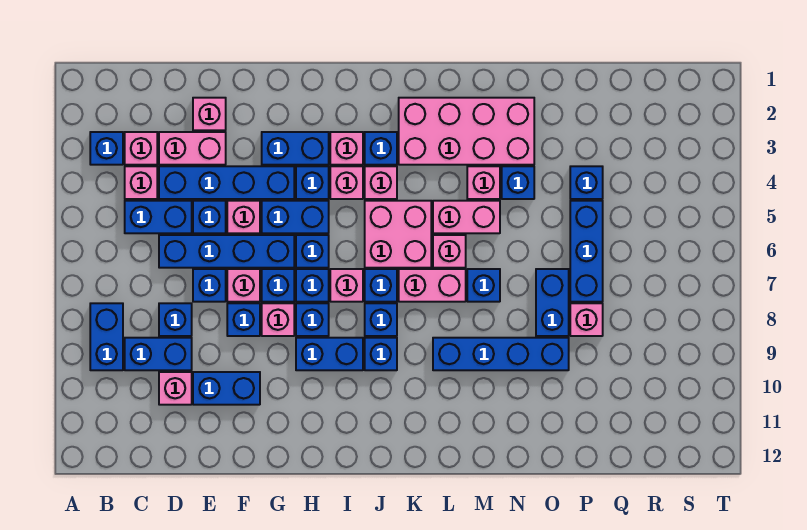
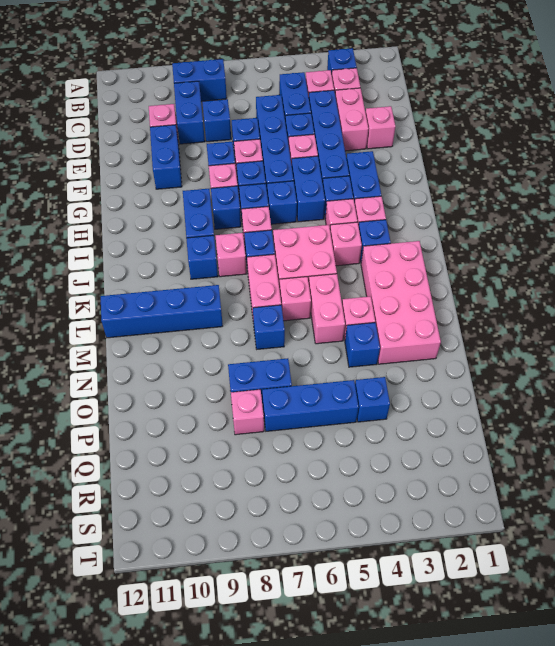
blue brick J8 level 1 -> pink brick J8 level 1
blue brick L9:O9 level 1 -> blue brick L9:L12 level 1

